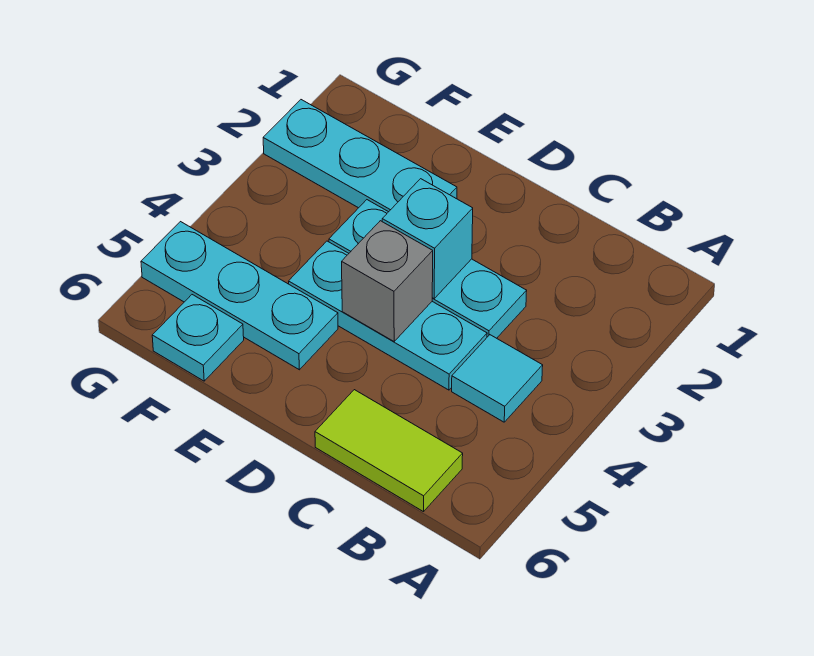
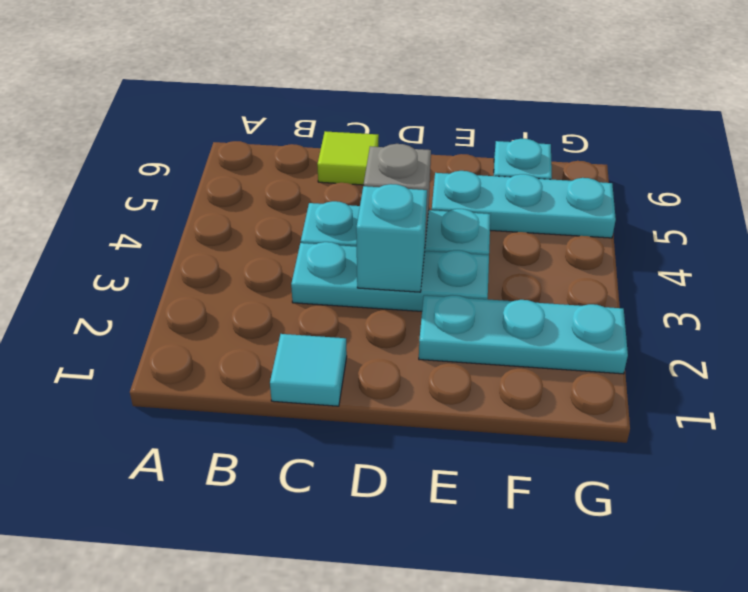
cyan tile B4 level 1 -> cyan tile C1 level 1
lime tile B6:C6 level 1 -> lime tile C6 level 1

